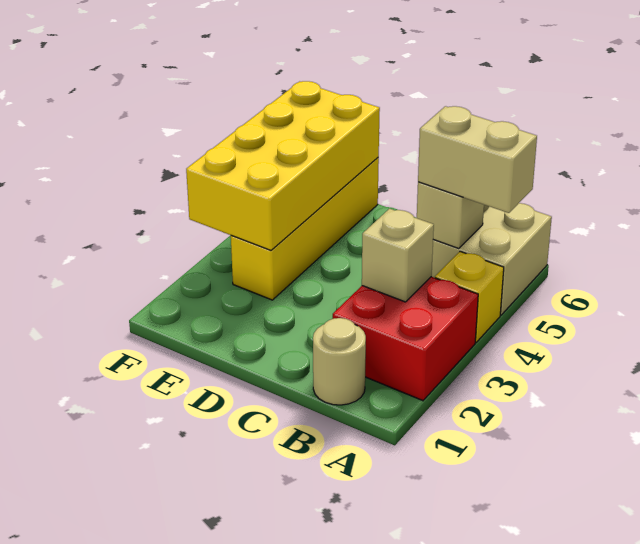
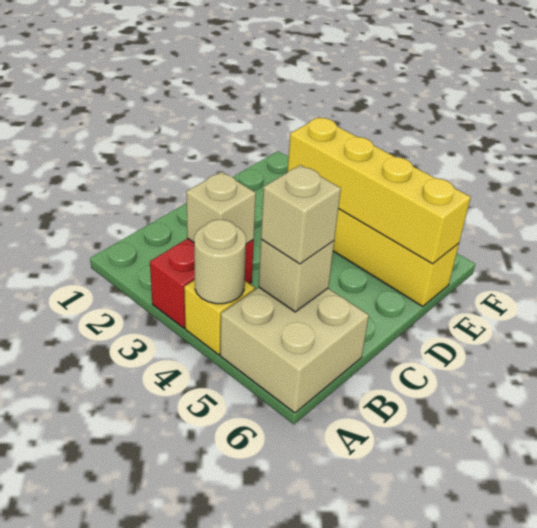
red brick A2:B3 level 1 -> red brick A3:B3 level 1
tan brick A5:B5 level 3 -> tan brick B5 level 3
tan round brick B1 level 1 -> tan round brick A4 level 2
yellow brick E3:F6 level 2 -> yellow brick E3:E6 level 2

